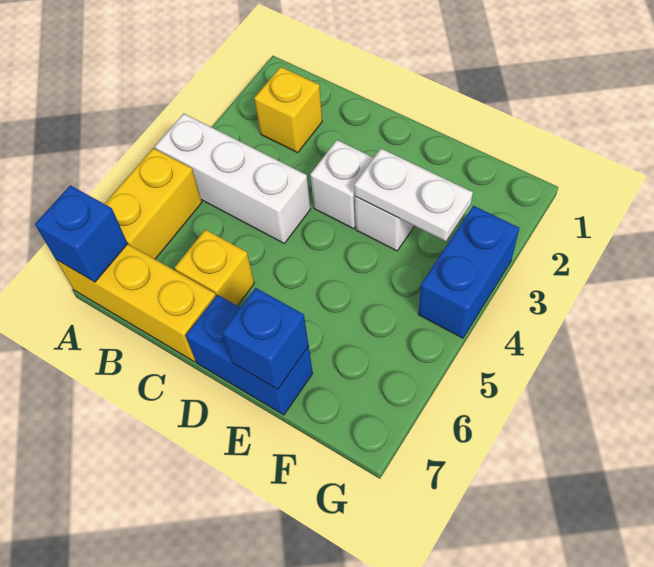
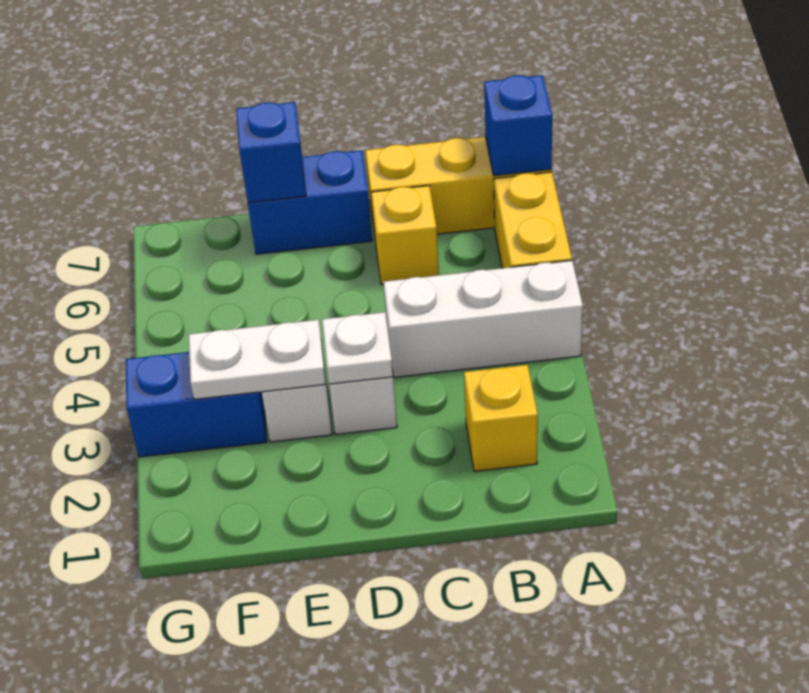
none -> white plate D3 level 2
blue brick G3:G4 level 1 -> blue brick F3:G3 level 1

